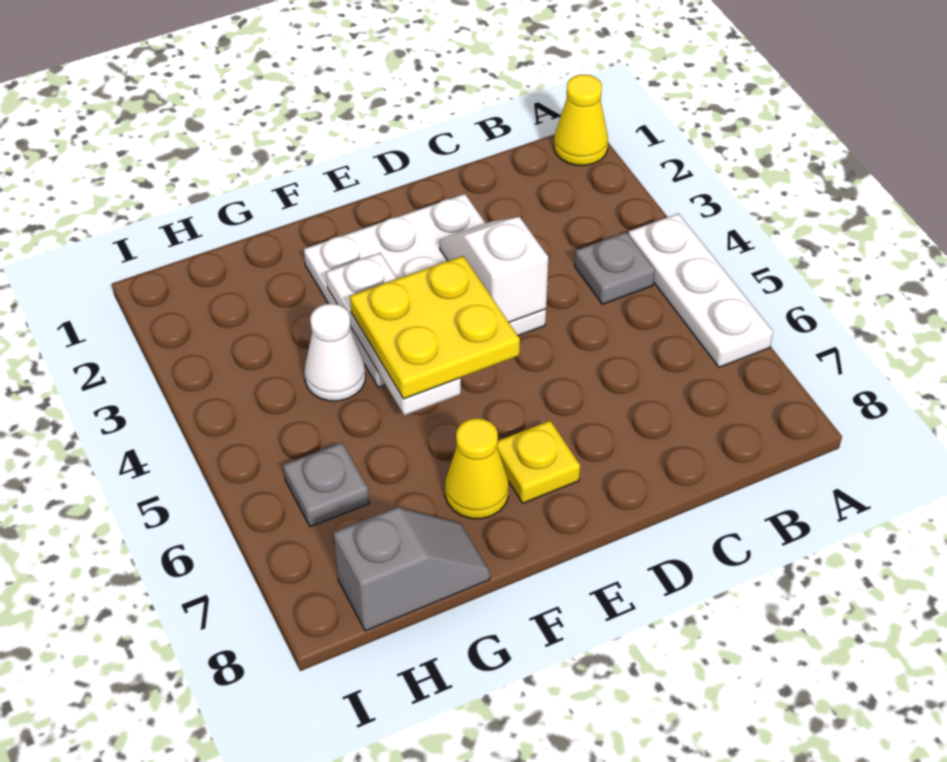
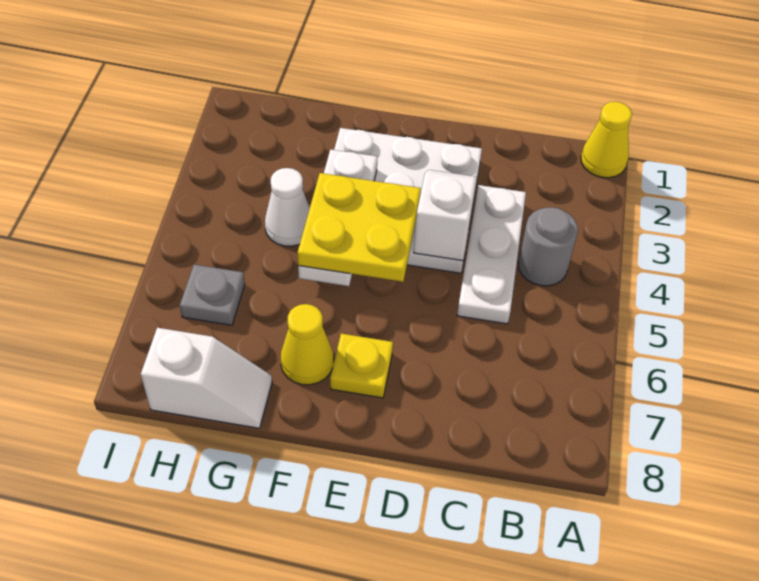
white plate A4:A6 level 1 -> white plate C3:C5 level 1
grey plate B4 level 1 -> grey round brick B4 level 1
grey slope G8:H8 level 1 top H -> white slope G8:H8 level 1 top H

